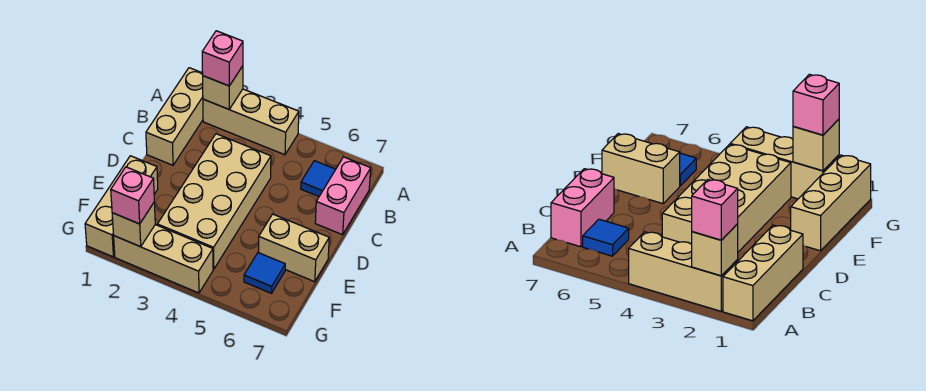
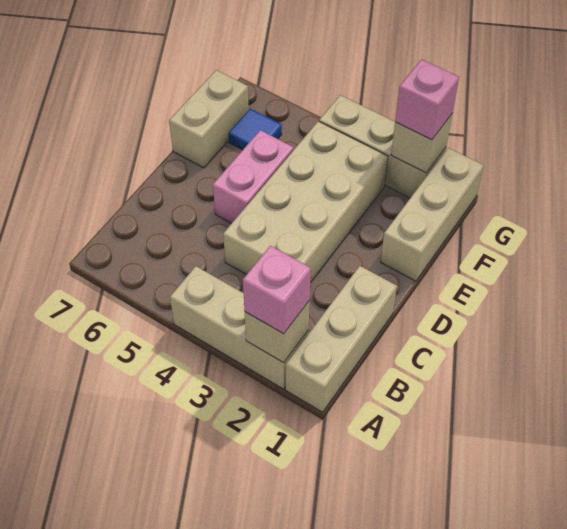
blue tile B6 level 1 -> none
pink brick B7:C7 level 1 -> pink brick D5:E5 level 1
tan brick E6:E7 level 1 -> tan brick E7:F7 level 1

